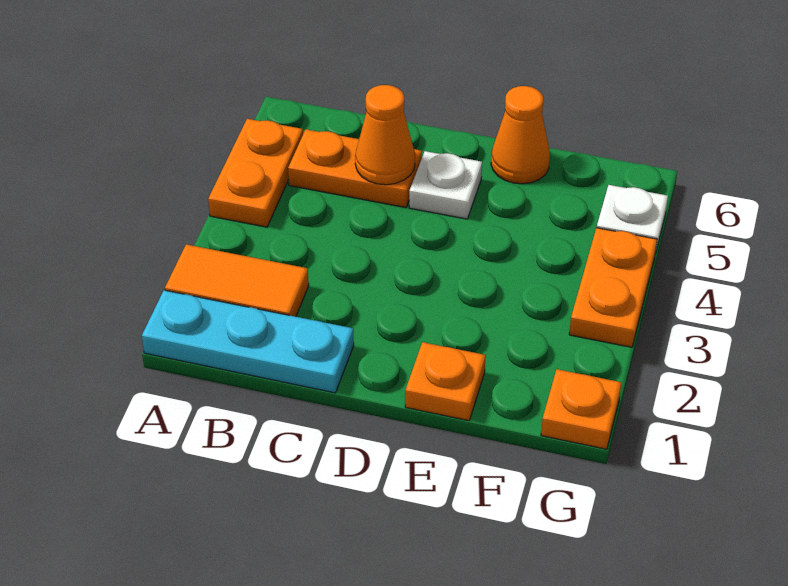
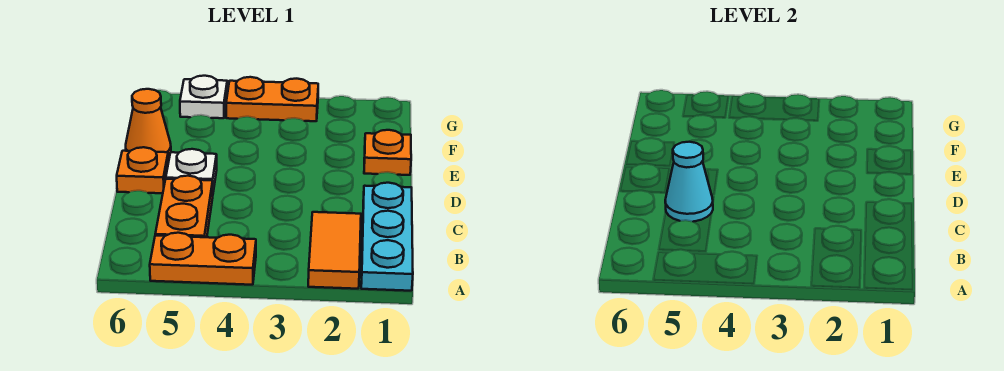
orange cone C5 level 2 -> cyan cone C5 level 2
orange plate G1 level 1 -> orange plate D6 level 1

